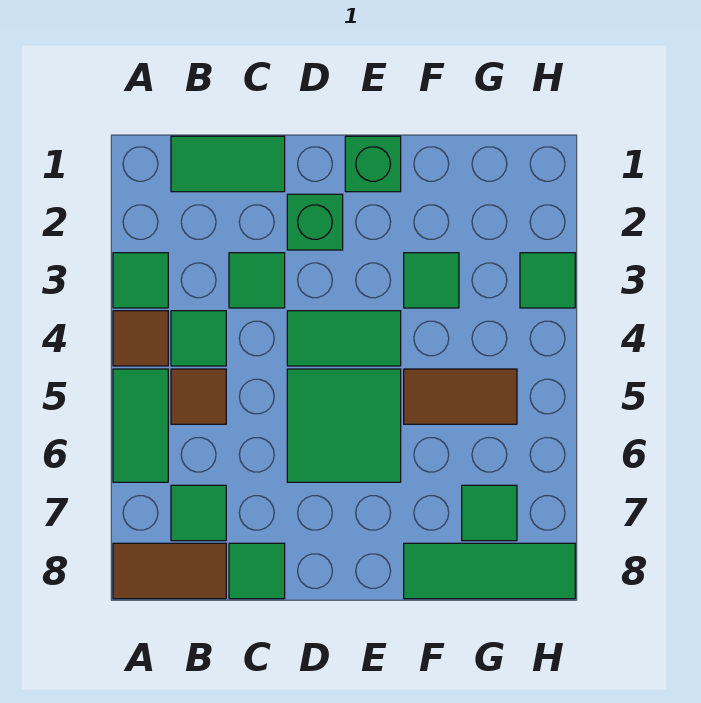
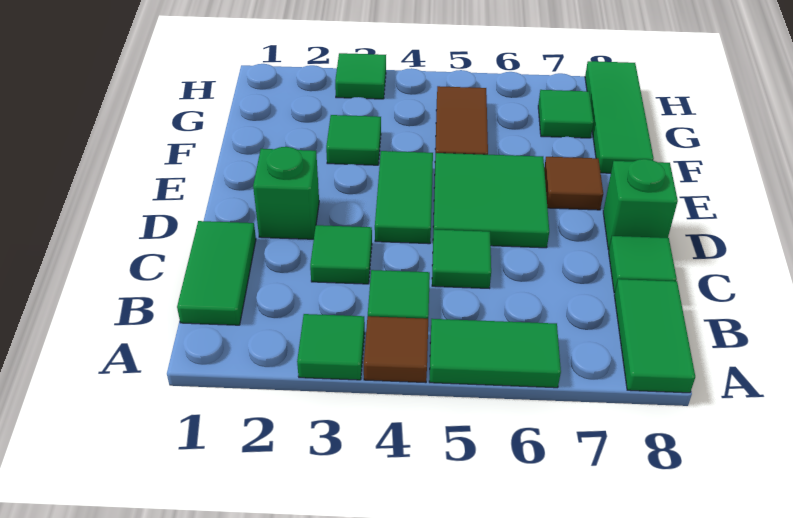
brown tile A8:B8 level 1 -> green tile A8:B8 level 1
brown tile B5 level 1 -> brown tile E7 level 1
green tile B7 level 1 -> green tile C5 level 1
green brick E1 level 1 -> green brick D8 level 1

